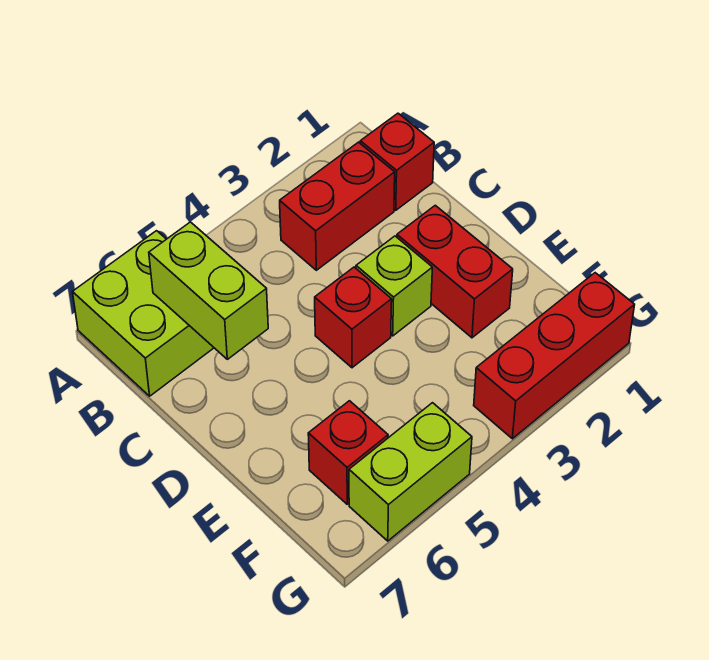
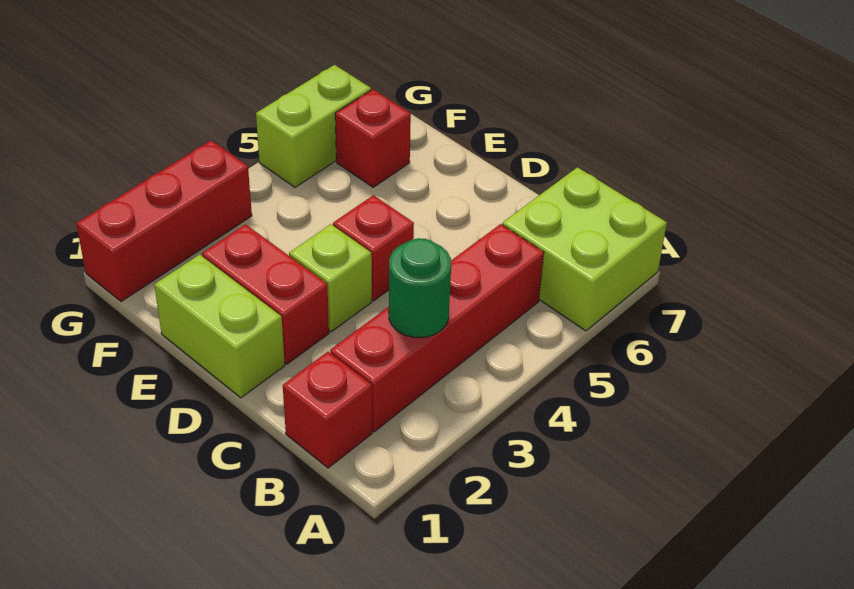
red brick B2:B3 level 1 -> red brick B2:B5 level 1
none -> green round brick B3 level 2
lime brick B6:C6 level 2 -> lime brick D1:E1 level 1

